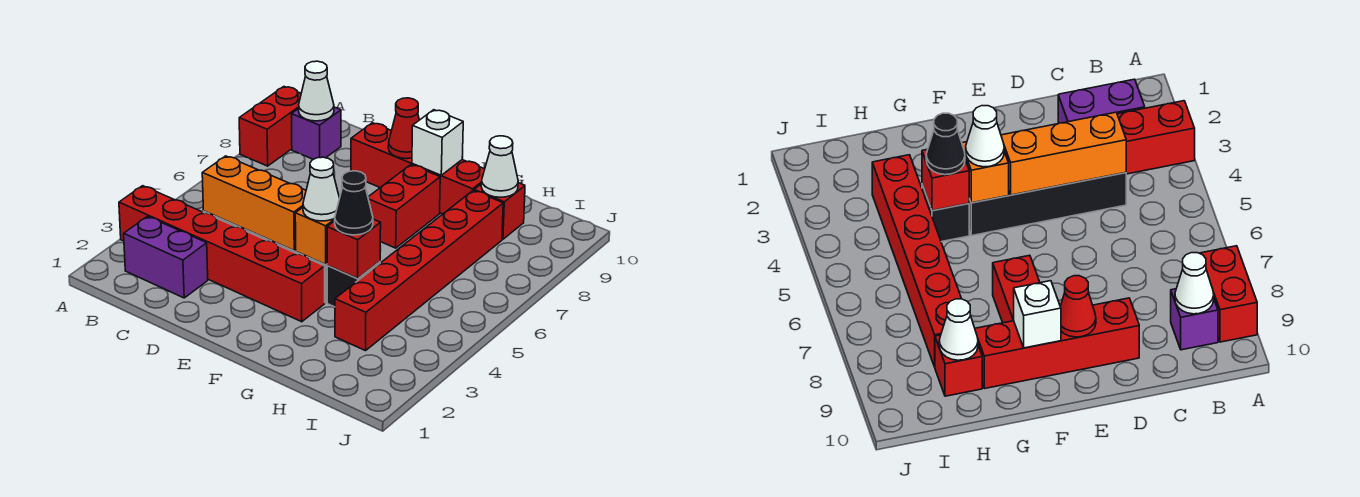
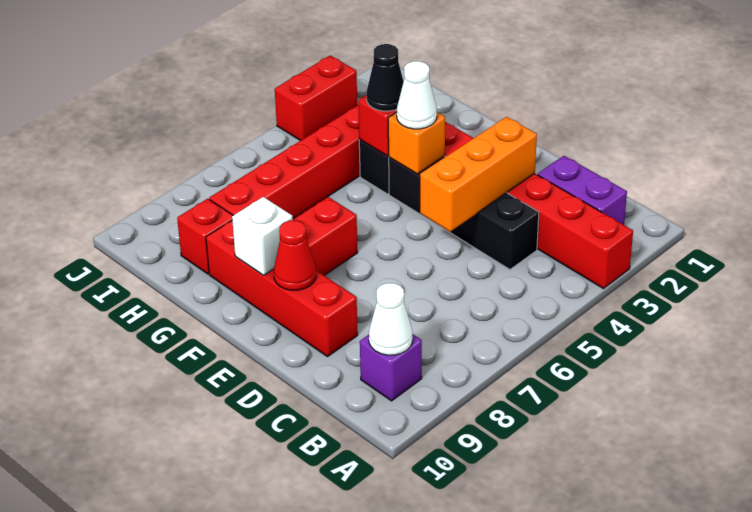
red brick A8:A9 level 1 -> red brick J3:J4 level 1
orange brick C4:E4 level 2 -> orange brick D3:D5 level 2
white cone H9 level 2 -> none

